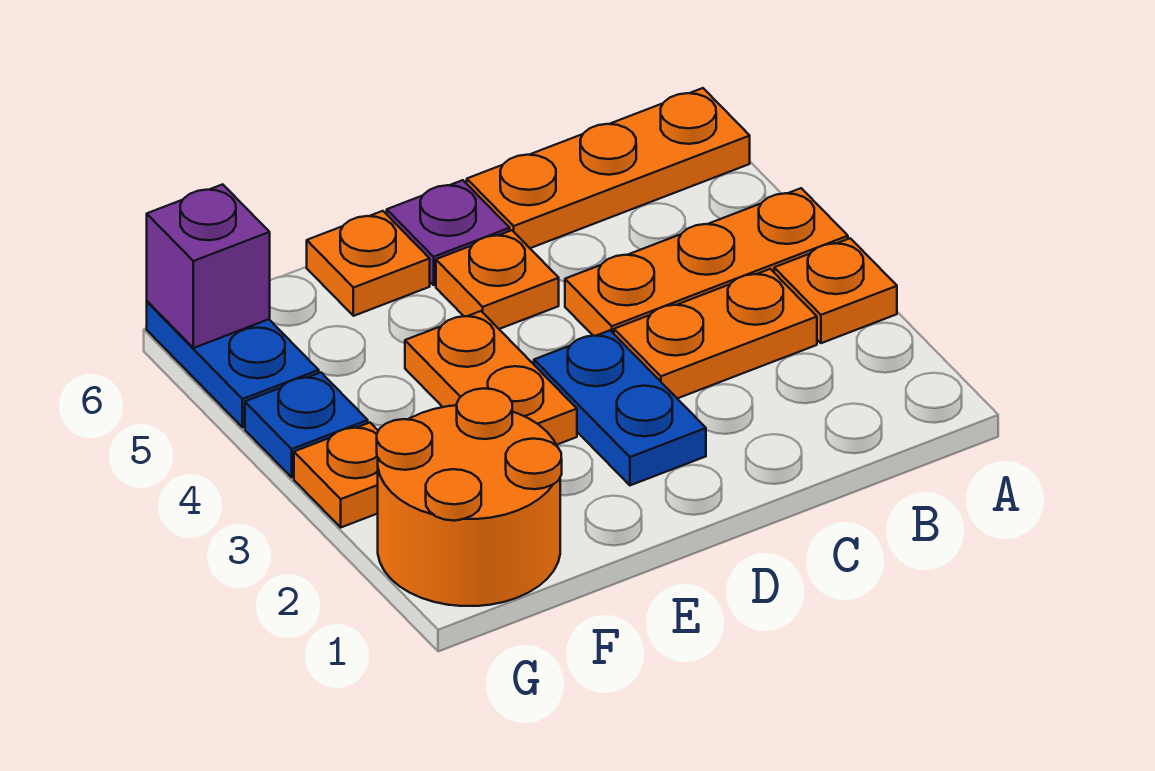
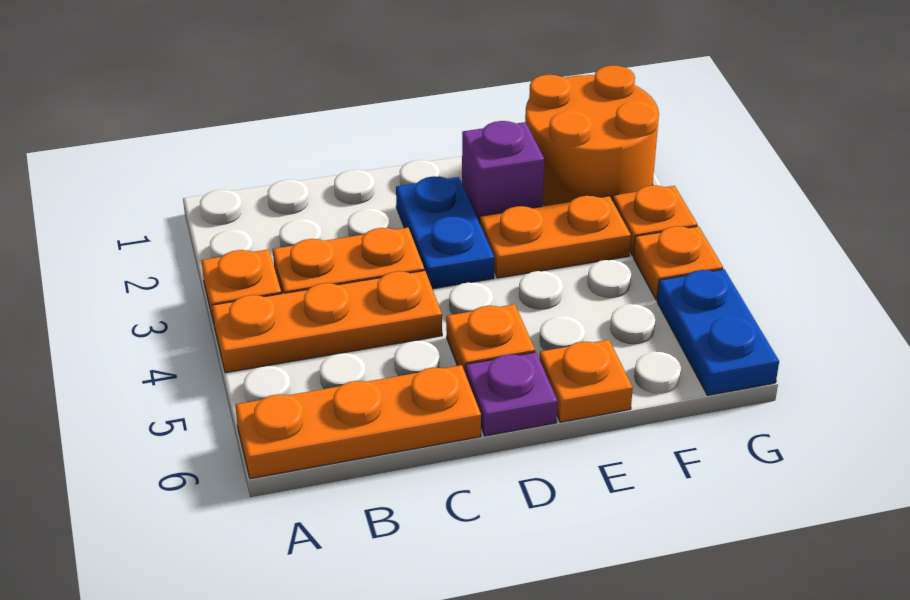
orange plate E3:E4 level 1 -> orange plate E3:F3 level 1
blue plate G4 level 1 -> orange plate G4 level 1
purple brick G6 level 2 -> purple brick E2 level 1

